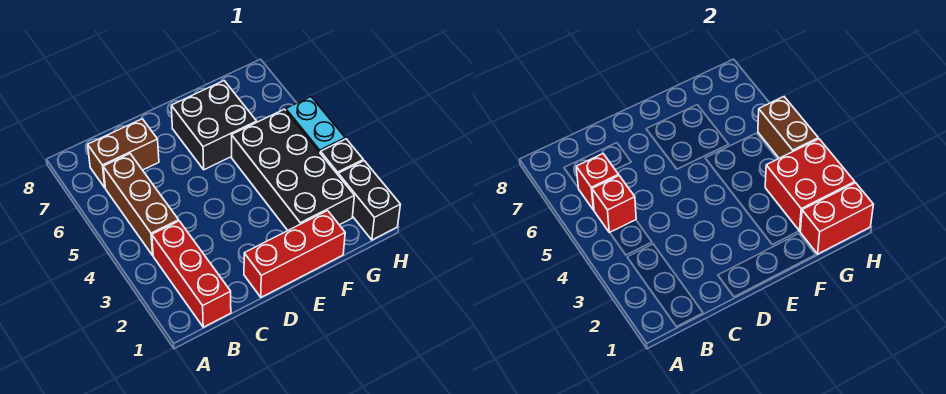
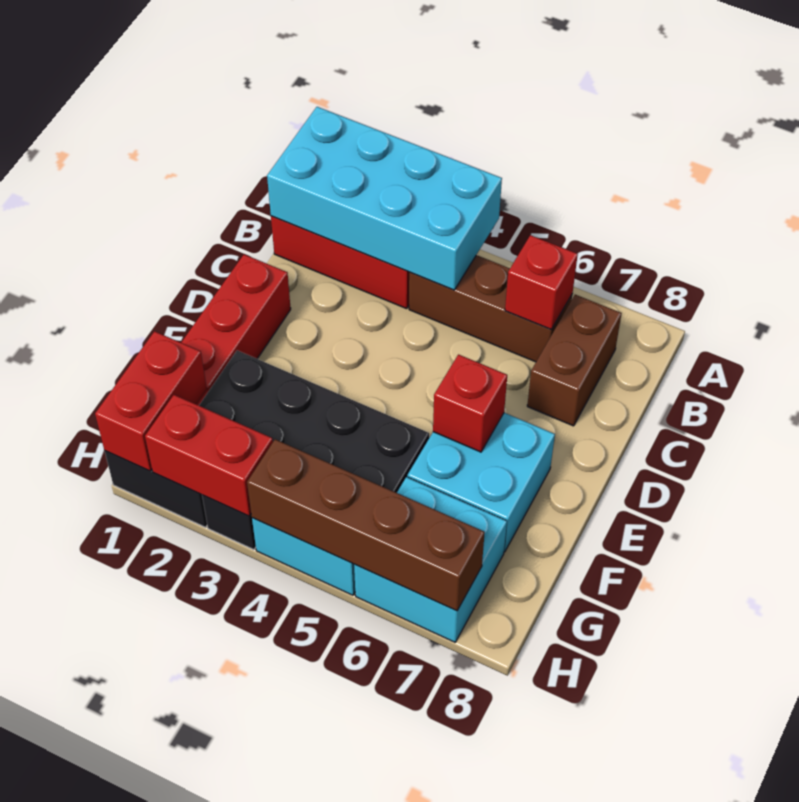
none -> cyan brick A1:B4 level 2
red brick B5 level 2 -> red brick E6 level 2
black brick E6:F7 level 1 -> cyan brick E6:F7 level 1
red brick G2:H3 level 2 -> red brick H2:H3 level 2
none -> cyan brick G6:H7 level 1
brown brick H4:H5 level 2 -> brown brick H4:H7 level 2

